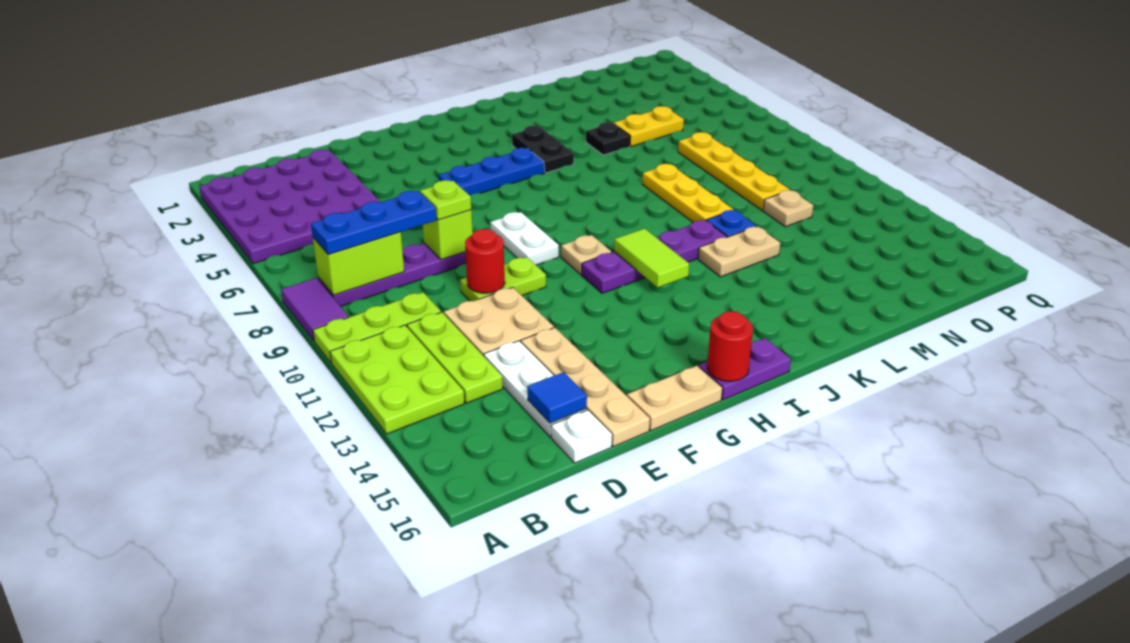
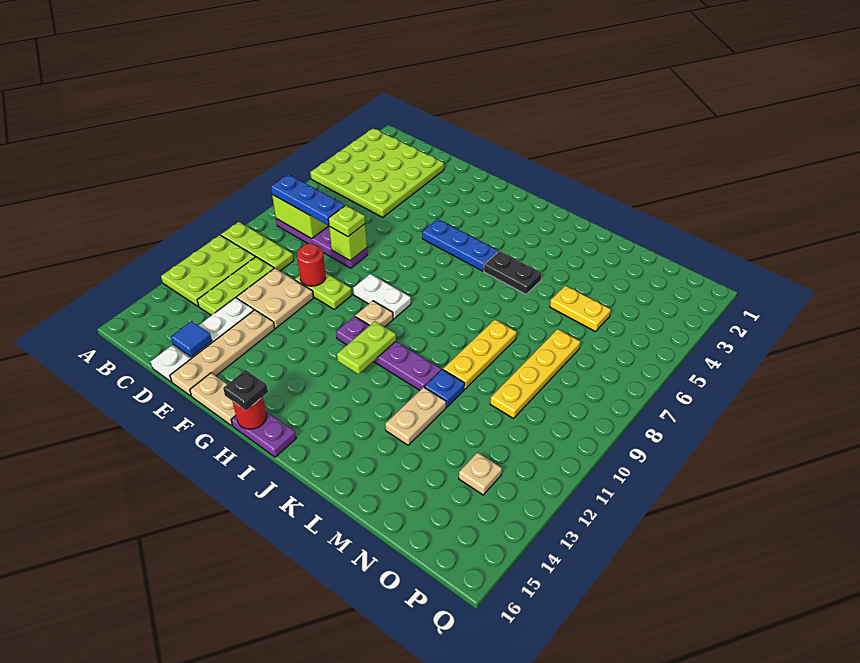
purple plate A2:D5 level 1 -> lime plate A2:D5 level 1
purple tile A8:A9 level 1 -> none
white plate G8:G9 level 1 -> white plate G9:H9 level 1
lime tile I11:I12 level 2 -> lime plate I11:I12 level 2
black plate J4:J5 level 1 -> black plate J5:K5 level 1
tan plate K12:L12 level 1 -> tan plate L12:L13 level 1
black plate L5 level 1 -> black plate H16 level 3
tan plate N11 level 1 -> tan plate O13 level 1

